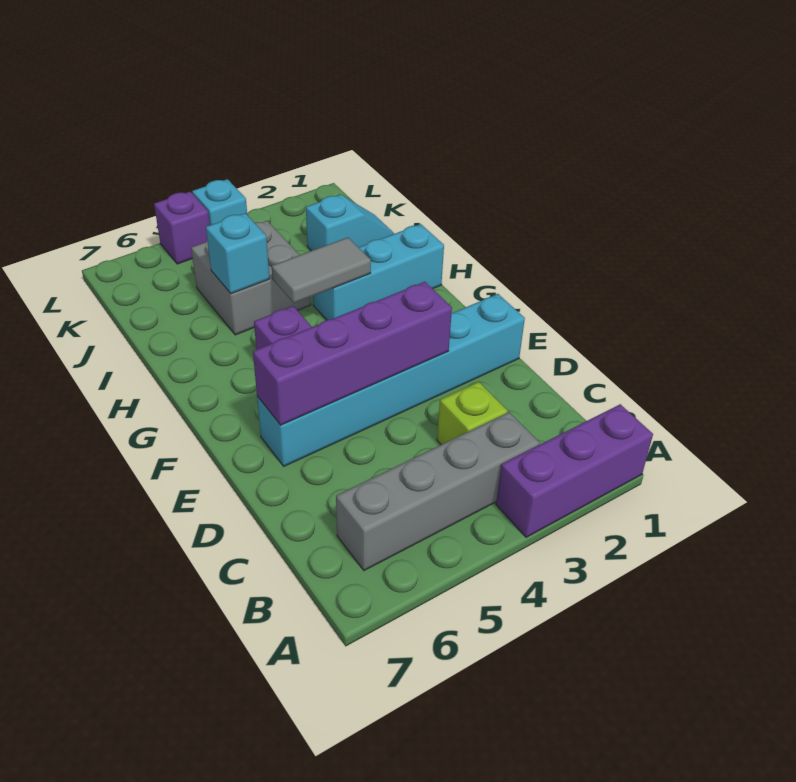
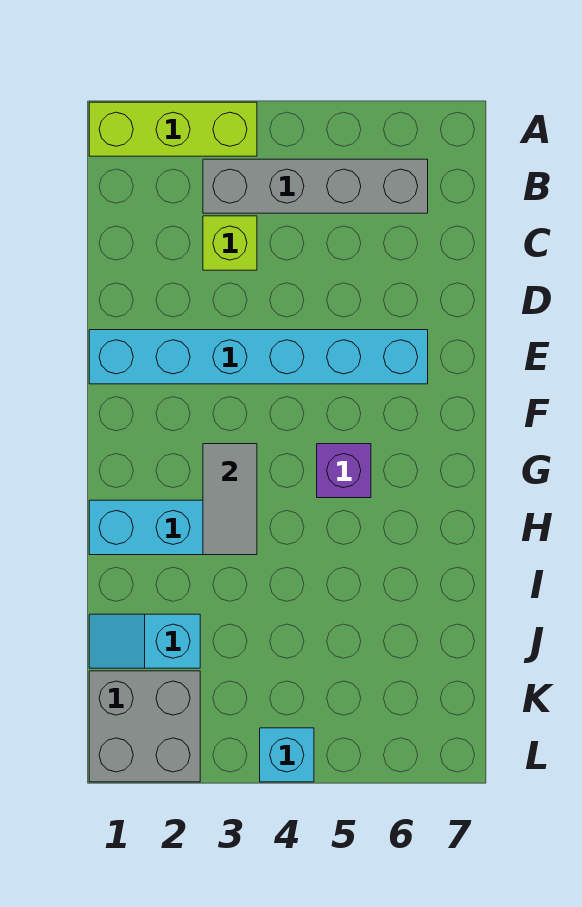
purple brick A1:A3 level 1 -> lime brick A1:A3 level 1
purple brick E3:E6 level 2 -> none
grey tile H3:H4 level 2 -> grey tile G3:H3 level 2
grey brick I4:J5 level 1 -> grey brick K1:L2 level 1
cyan brick I5 level 2 -> none
purple brick L5 level 1 -> none

